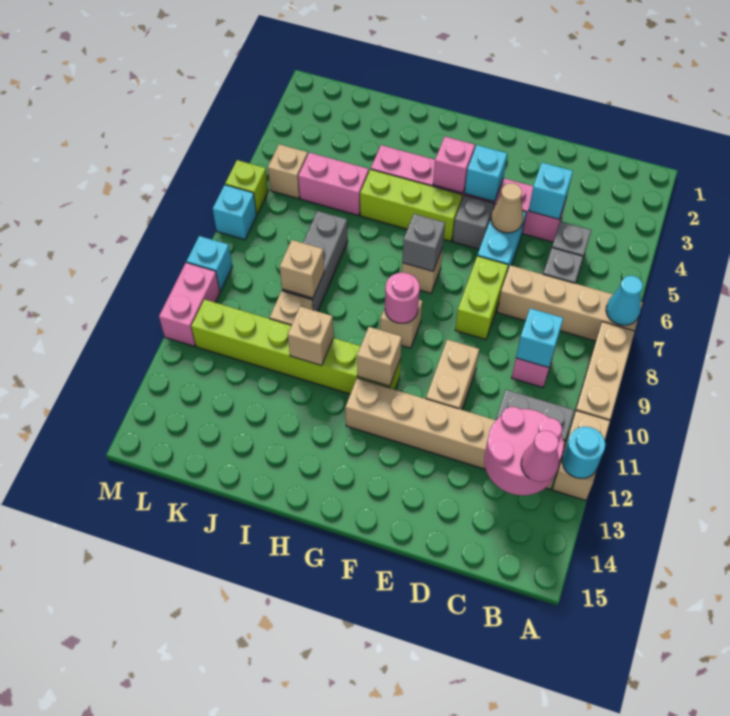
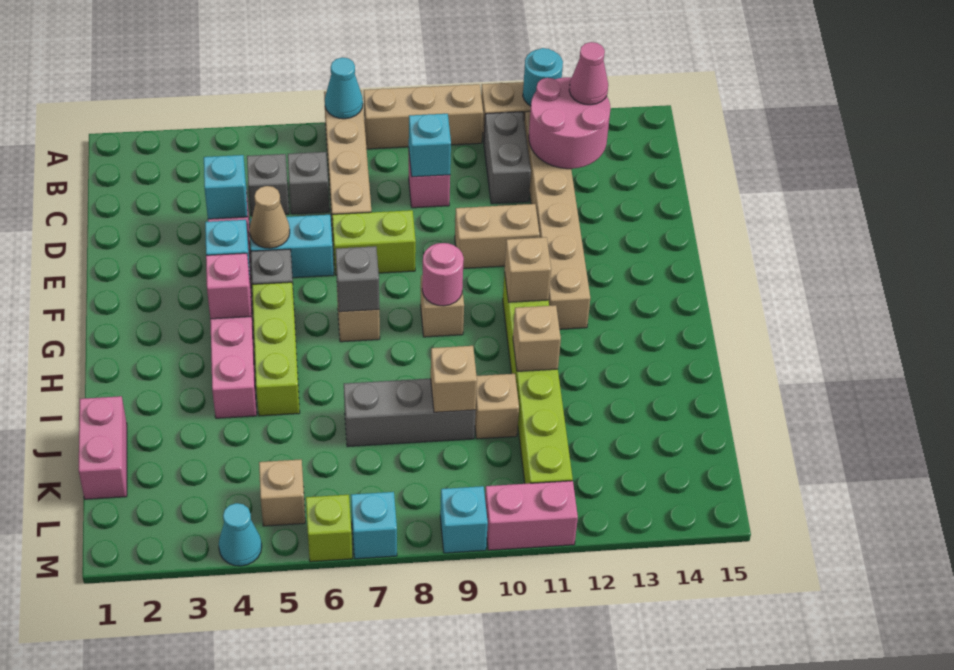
pink brick J5:K5 level 1 -> pink brick J1:K1 level 1
none -> cyan cone M4 level 1

